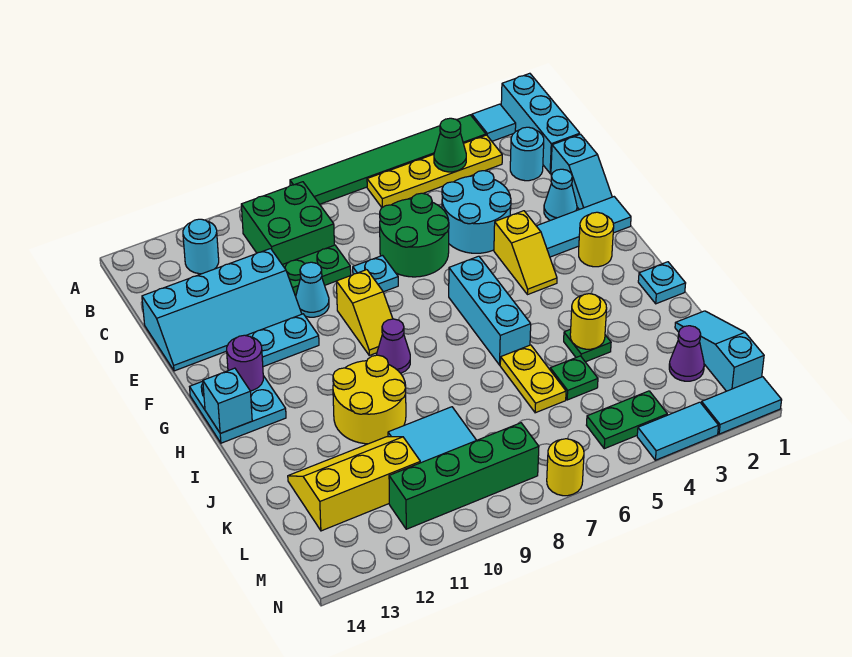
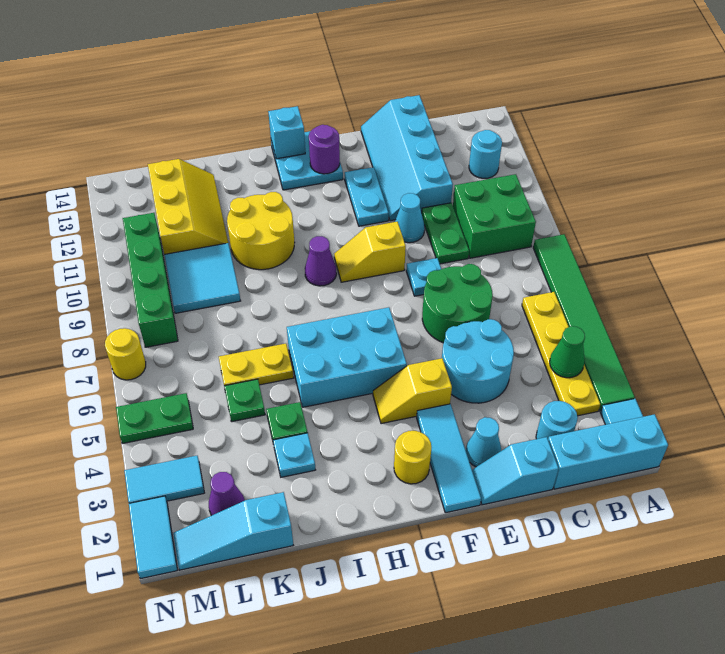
cyan brick G6:I6 level 1 -> cyan brick G5:I6 level 1
cyan plate I1 level 1 -> cyan plate J3 level 1
yellow round brick J4 level 2 -> none
cyan slope K1:M1 level 1 top M -> cyan slope K1:M1 level 1 top K
green plate M4:M5 level 1 -> green plate M5:N5 level 1
cyan tile N3:N4 level 1 -> cyan tile M3:N3 level 1

